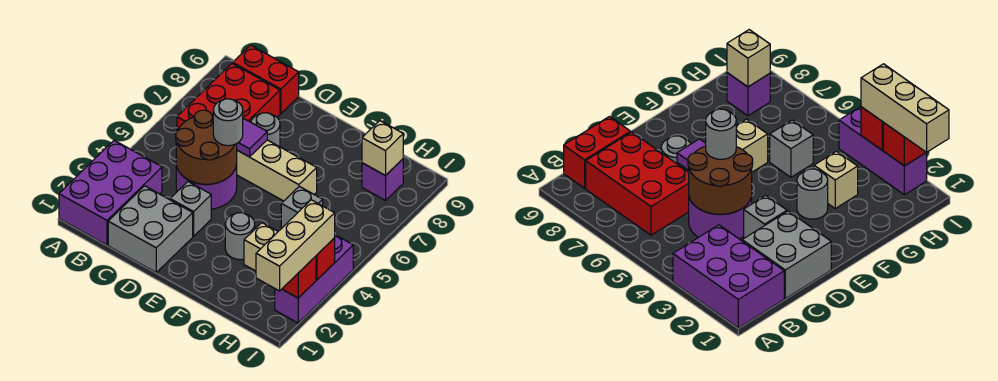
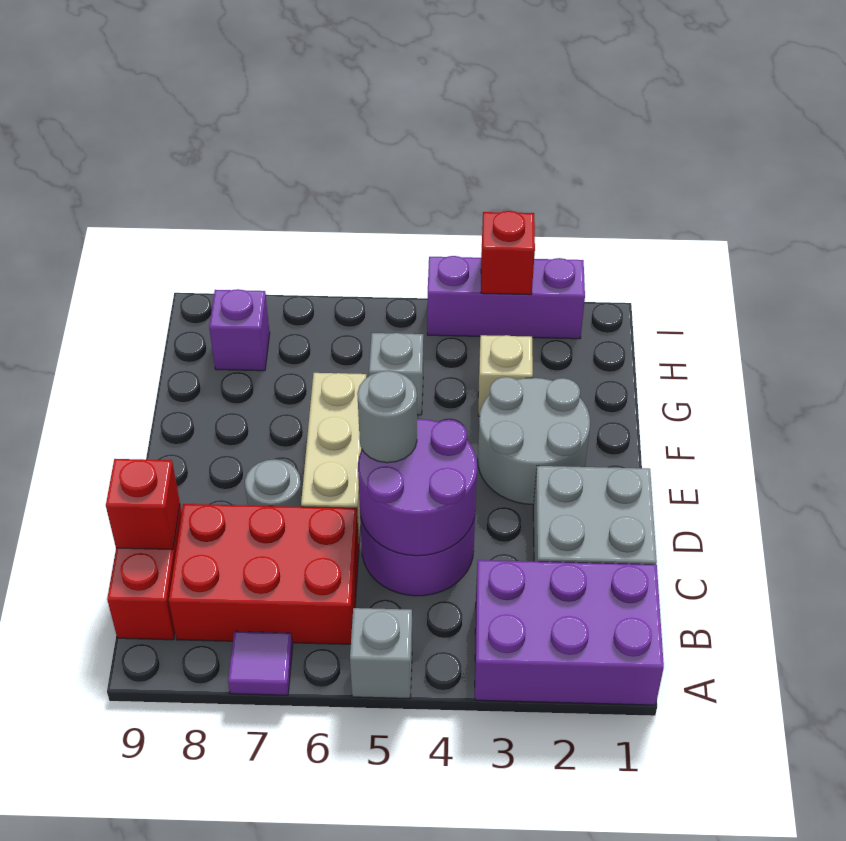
brown round brick C4:D5 level 2 -> purple round brick C4:D5 level 2
grey brick D3 level 1 -> grey brick A5 level 1
purple tile D6 level 2 -> purple tile A7 level 1
grey round brick F3 level 1 -> grey round brick E2:F3 level 1
tan brick H8 level 2 -> none
tan brick I1:I3 level 3 -> none
red brick I2 level 2 -> red brick C9 level 2

